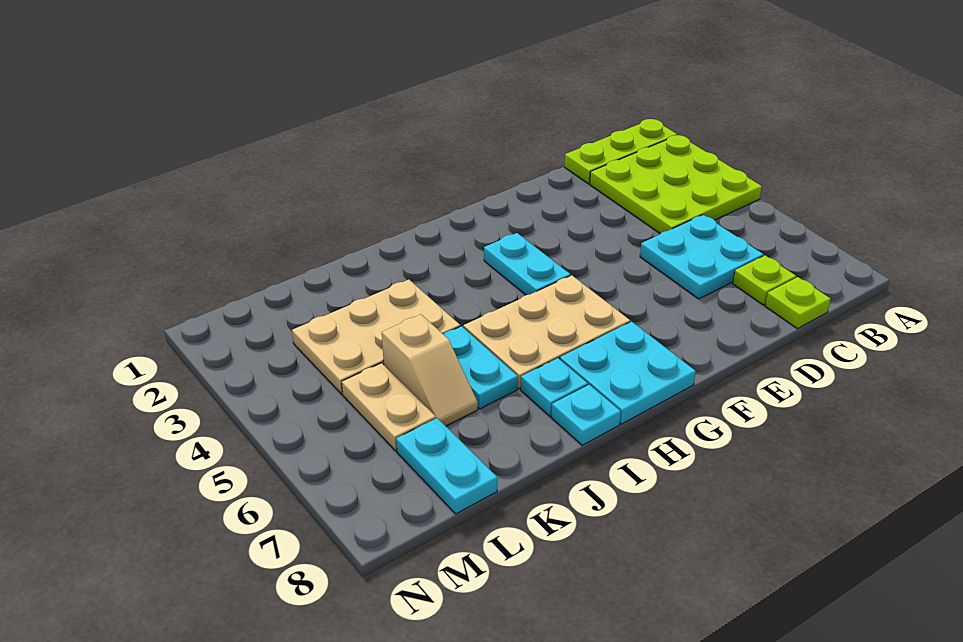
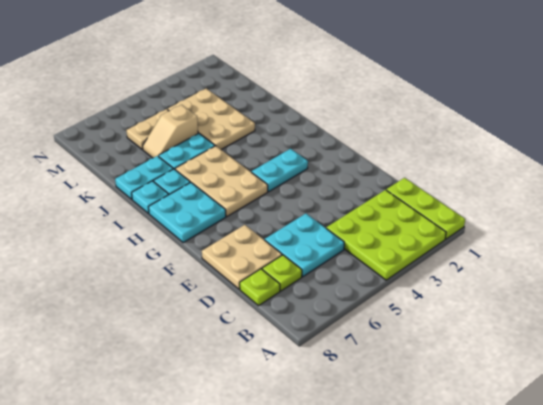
none -> tan plate D7:E8 level 1
cyan plate L7:L8 level 1 -> cyan plate J7:J8 level 1

